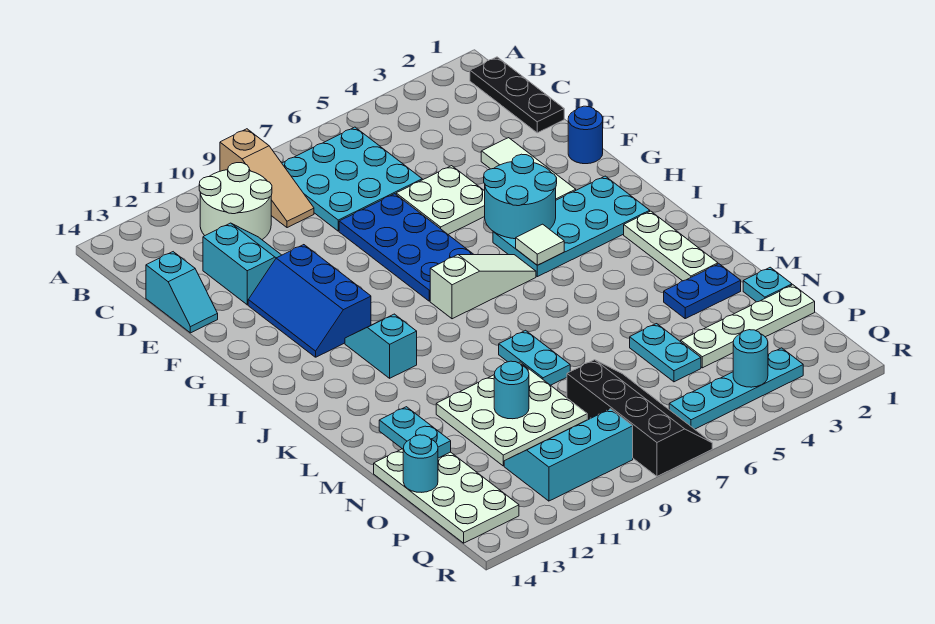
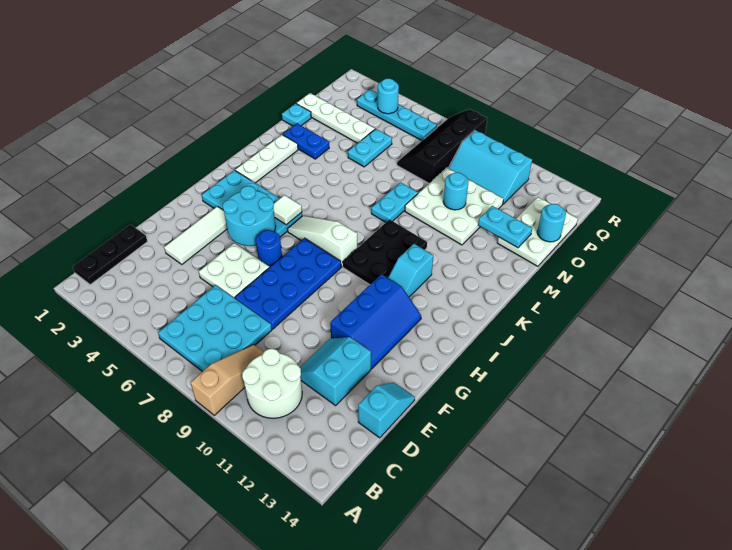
blue round brick F1 level 1 -> blue round brick G6 level 1
none -> black plate I9:K10 level 1
cyan plate M13:N13 level 2 -> cyan plate N12:N13 level 2
white plate N13:Q14 level 1 -> white plate N13:P14 level 1

